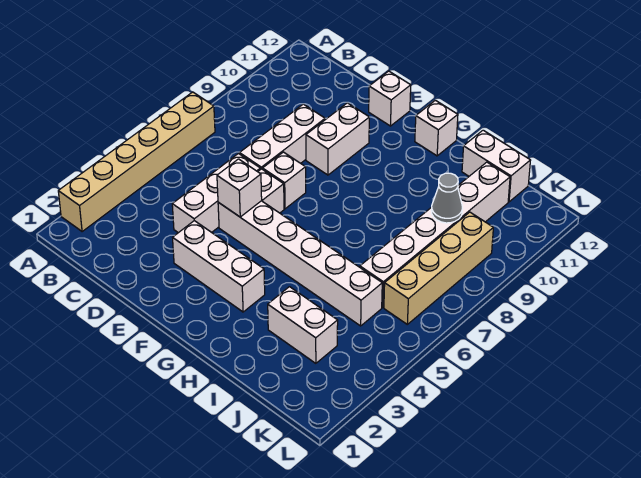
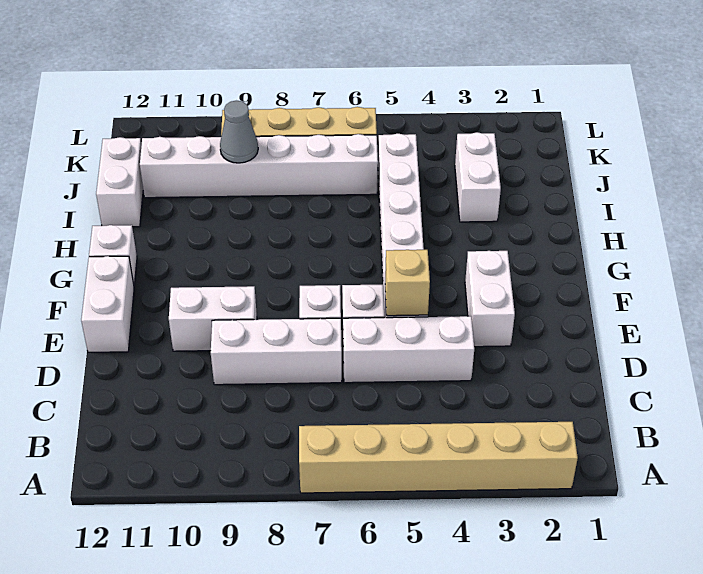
white brick E3:G3 level 1 -> white brick E3:F3 level 1
white brick E5 level 2 -> tan brick E5 level 2
white brick E12 level 1 -> white brick E12:F12 level 1

